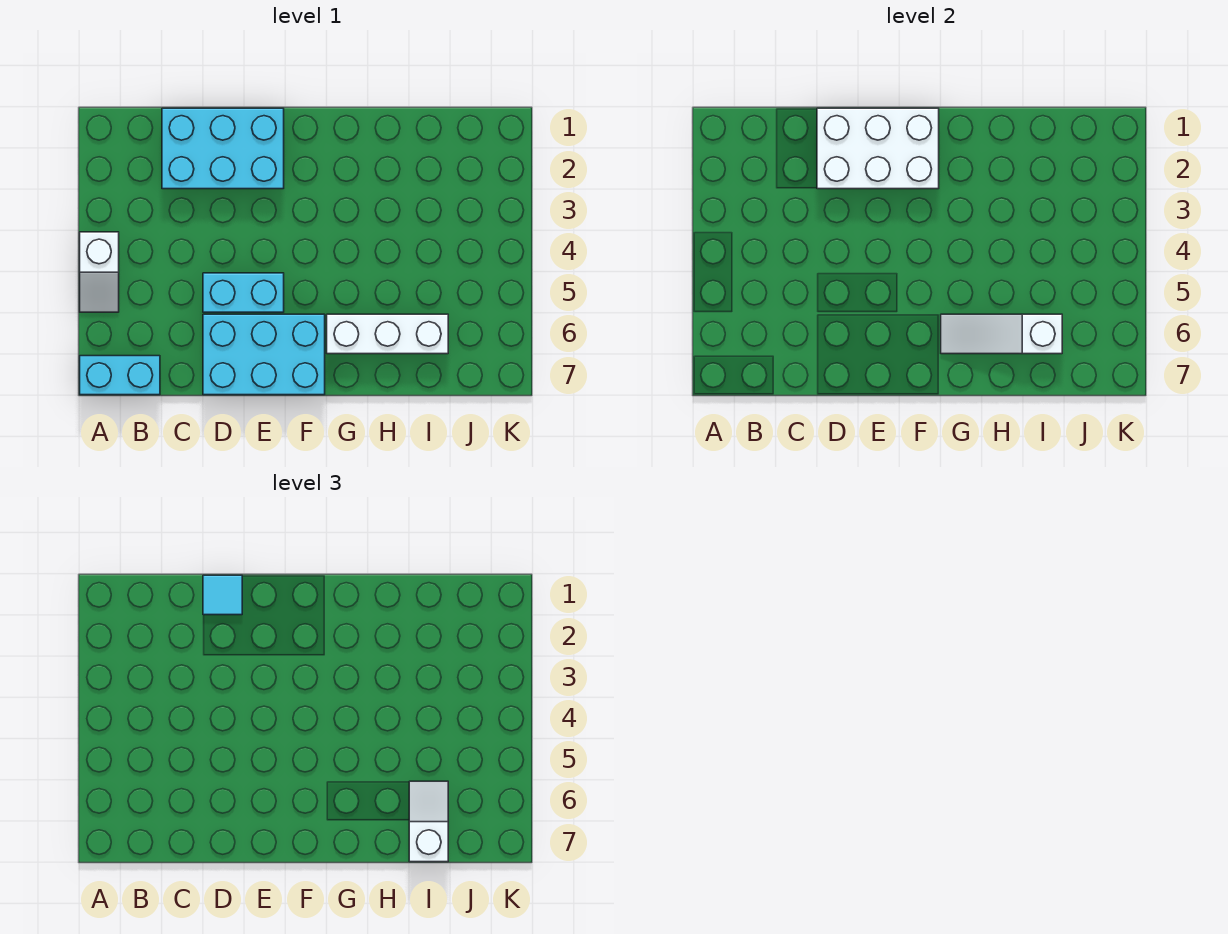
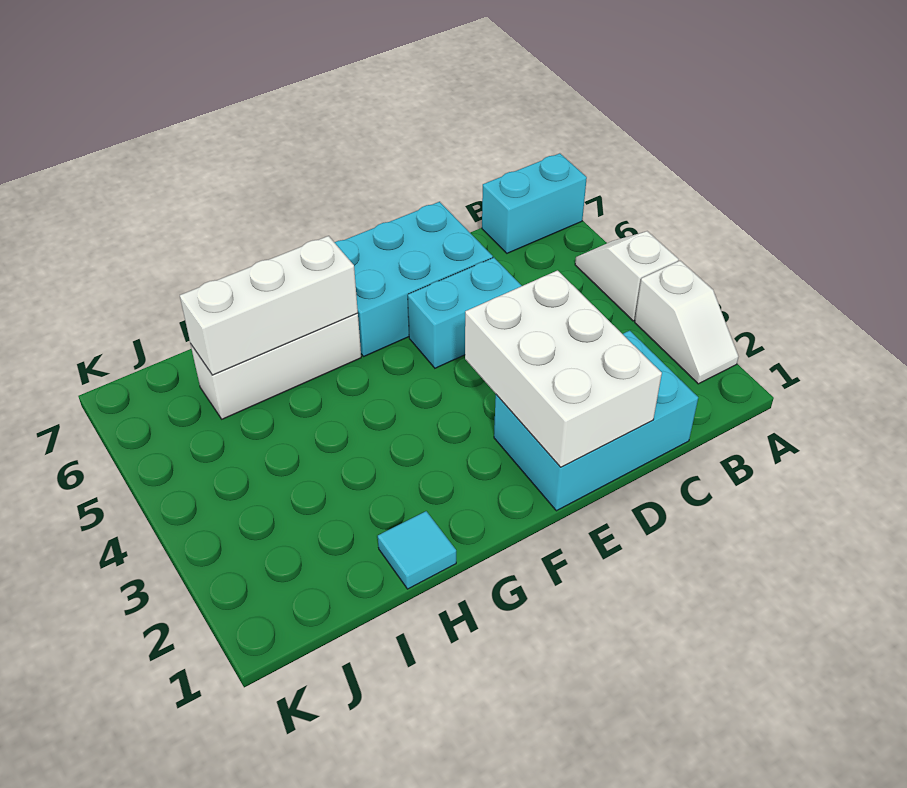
white brick D1:F2 level 2 -> white brick D1:E3 level 2
cyan tile D1 level 3 -> cyan tile H1 level 1
white slope G6:I6 level 2 top I -> white brick G6:I6 level 2
white slope I6:I7 level 3 top 7 -> white slope A2:A3 level 1 top 3

